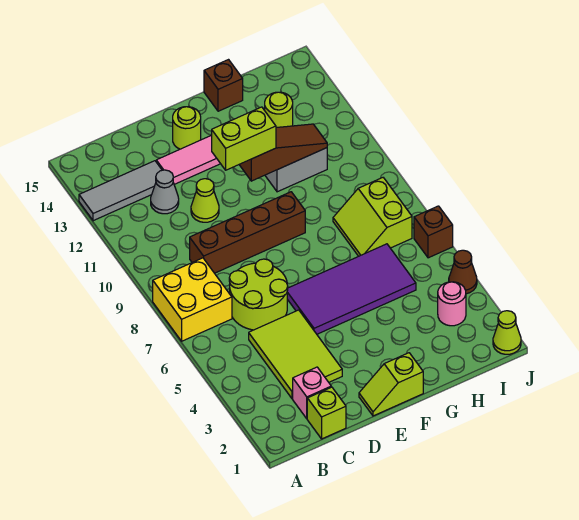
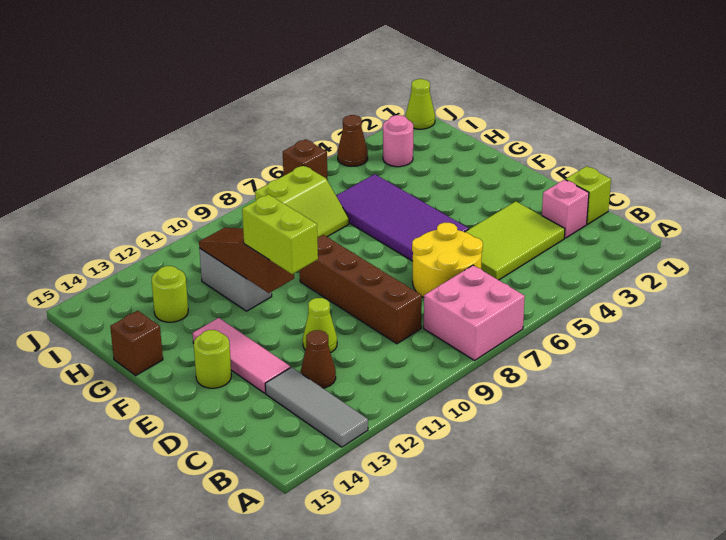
yellow brick A7:B8 level 1 -> pink brick A7:B8 level 1
lime round brick C6:D7 level 1 -> yellow round brick C6:D7 level 1
grey cone C12 level 1 -> brown cone C12 level 1
lime slope E1:F1 level 1 top F -> none

